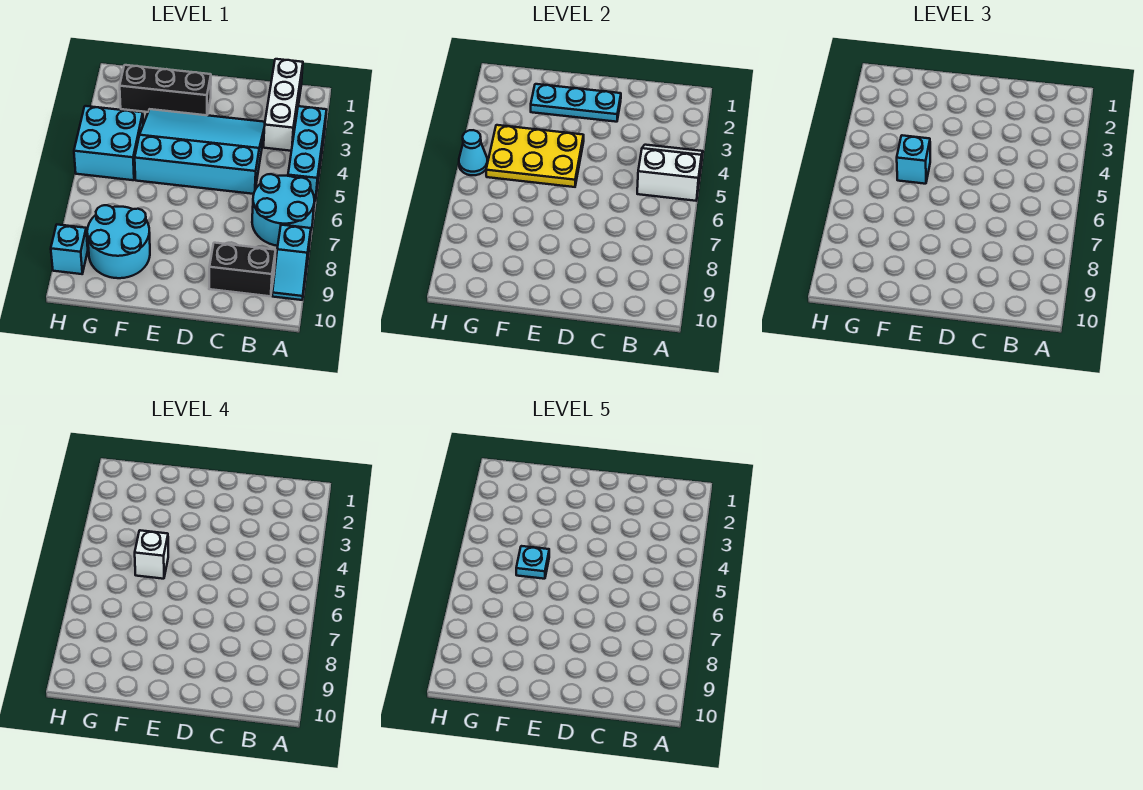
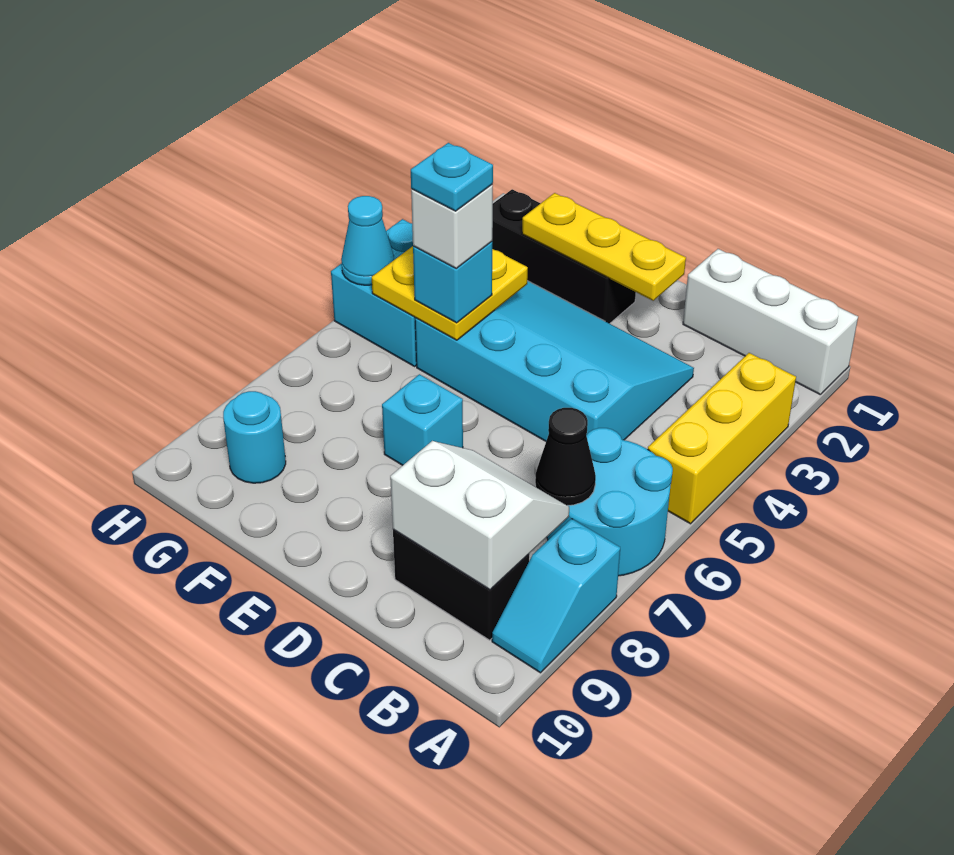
cyan brick A3:A5 level 1 -> yellow brick A3:A5 level 1
white slope A4:B5 level 2 top 5 -> white slope B8:C9 level 2 top 9
white brick B1:B3 level 1 -> white brick A1:C1 level 1
none -> black cone B7 level 2
cyan plate D2:F2 level 2 -> yellow plate D2:F2 level 2
yellow plate E4:G5 level 2 -> yellow plate F4:G5 level 2
cyan round brick F8:G9 level 1 -> cyan round brick G9 level 1
cyan brick H9 level 1 -> cyan brick E7 level 1

